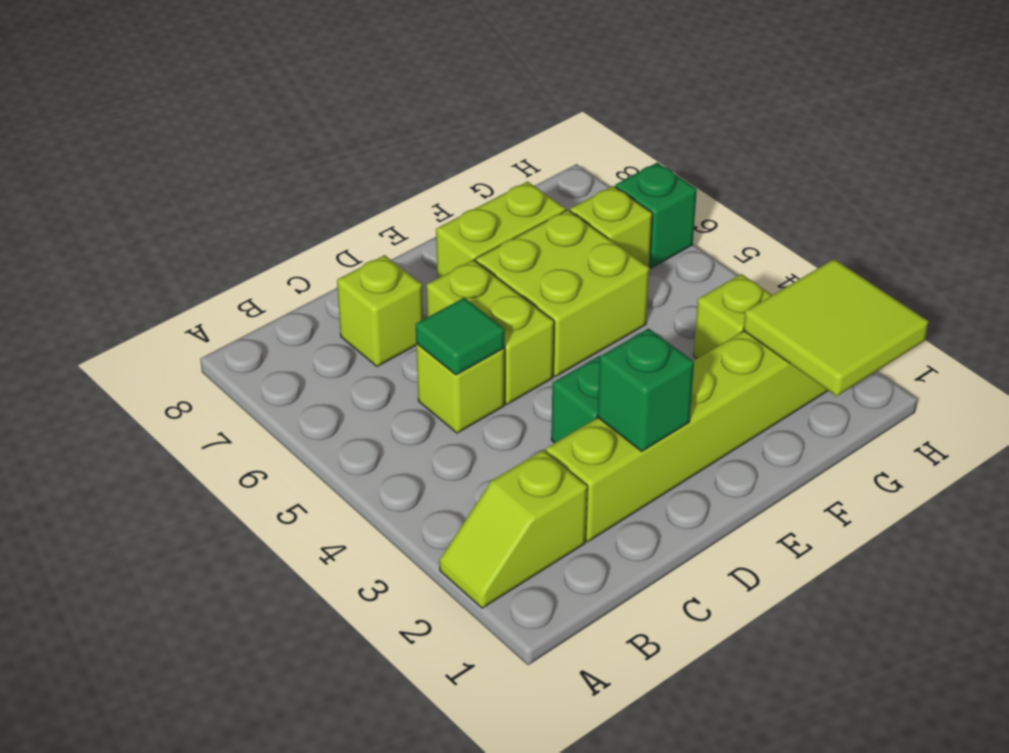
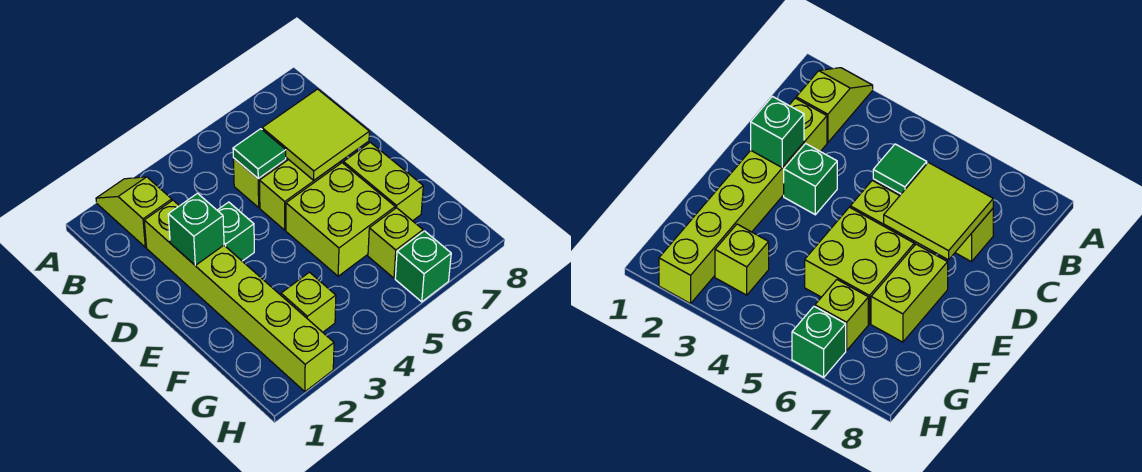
lime tile G1:H2 level 2 -> lime tile C6:D7 level 2

